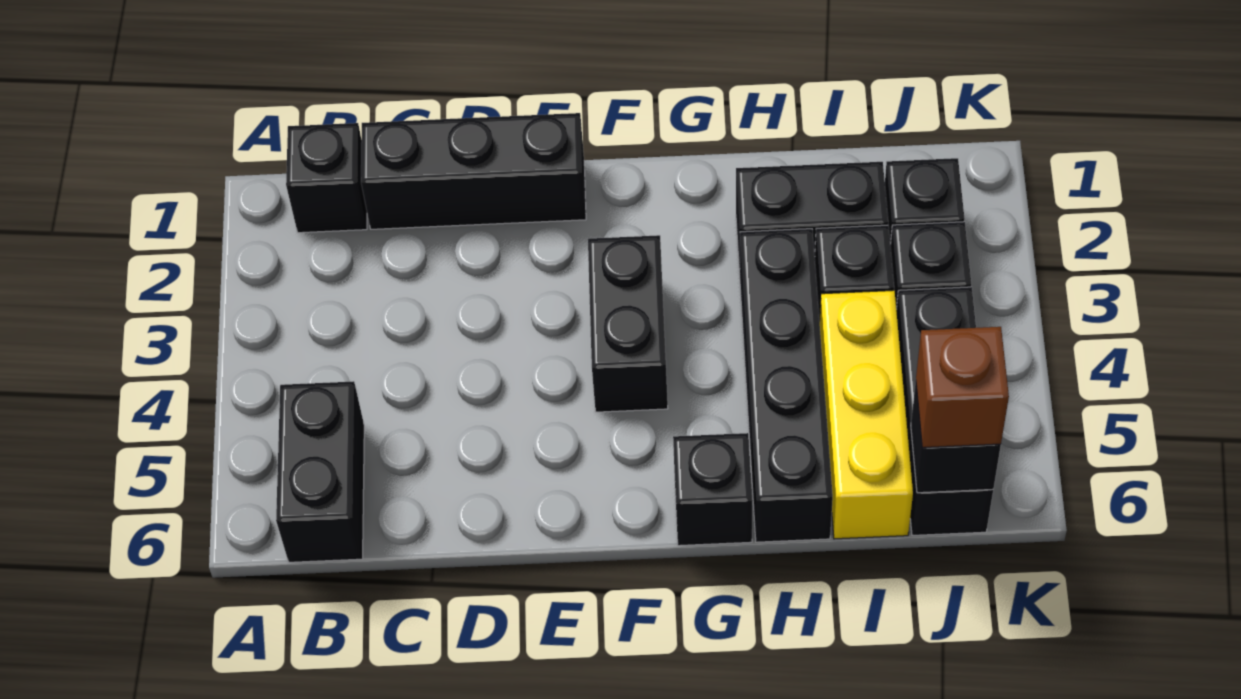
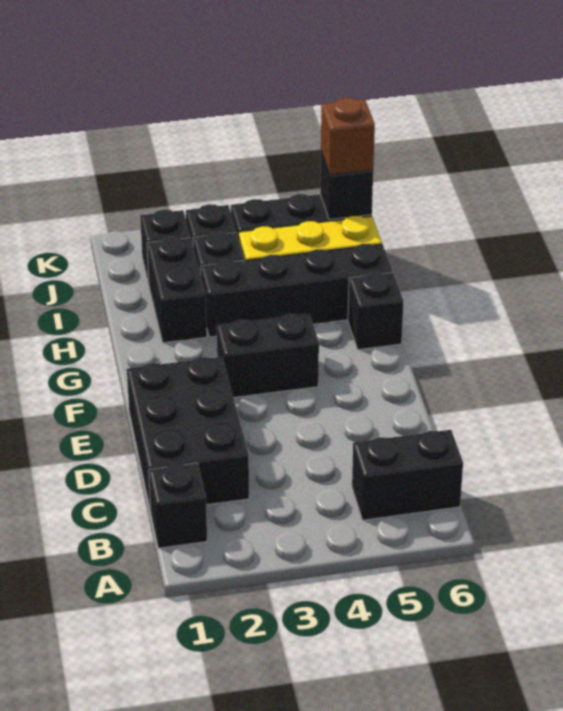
black brick C1:E1 level 1 -> black brick C1:E2 level 1

